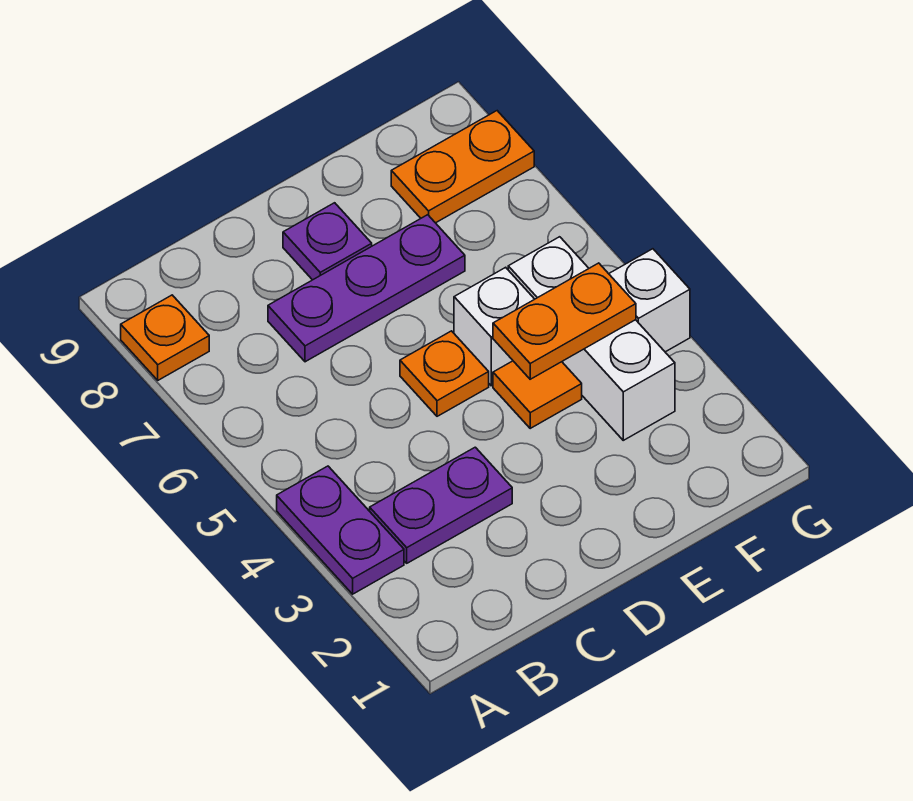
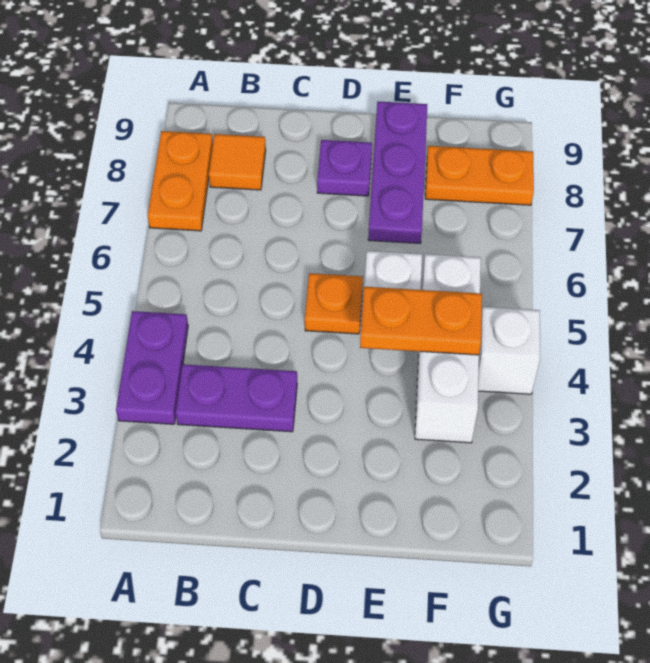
orange plate A8 level 1 -> orange plate A7:A8 level 1
purple plate C7:E7 level 1 -> purple plate E7:E9 level 1
orange tile E4 level 1 -> orange tile B8 level 1

